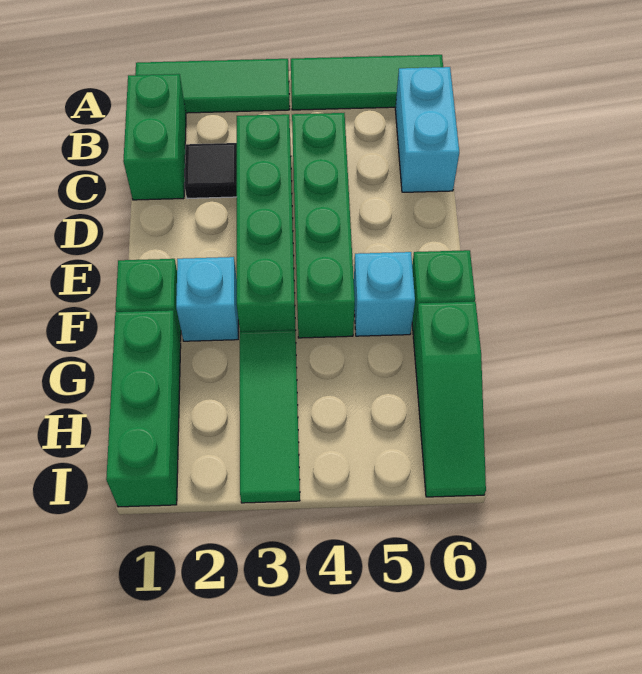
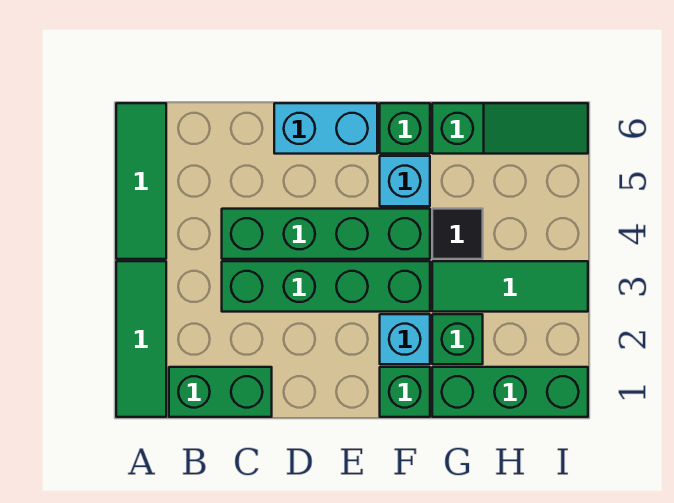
cyan brick B6:C6 level 1 -> cyan brick D6:E6 level 1
black tile C2 level 1 -> black tile G4 level 1
none -> green brick G2 level 1

